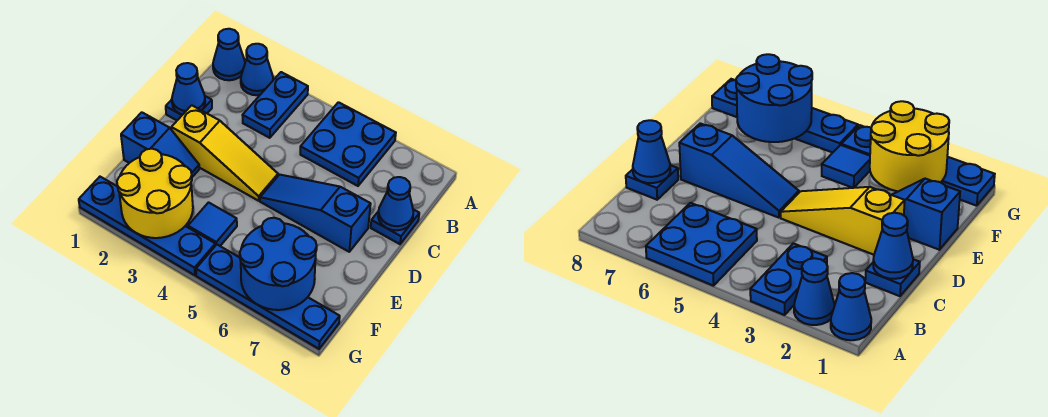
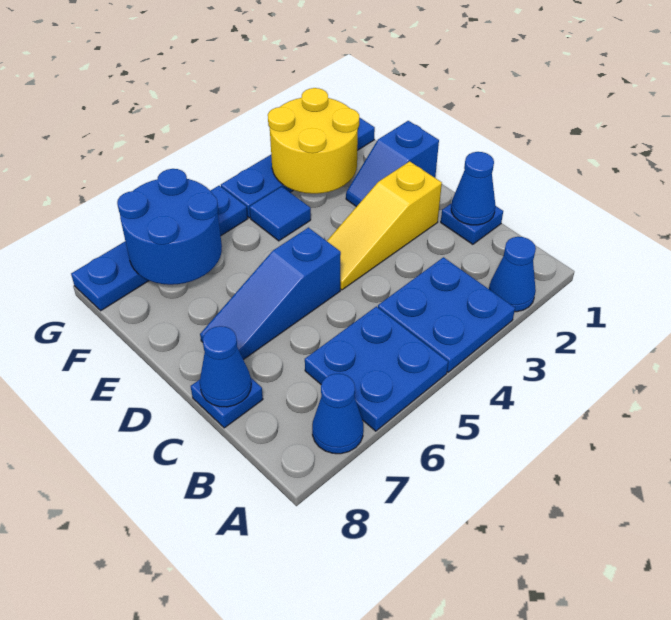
blue cone A1 level 1 -> blue cone A7 level 1
blue plate A3:B3 level 1 -> blue plate A3:B4 level 1
blue slope D5:D7 level 1 top 7 -> blue slope D5:D7 level 1 top 5

